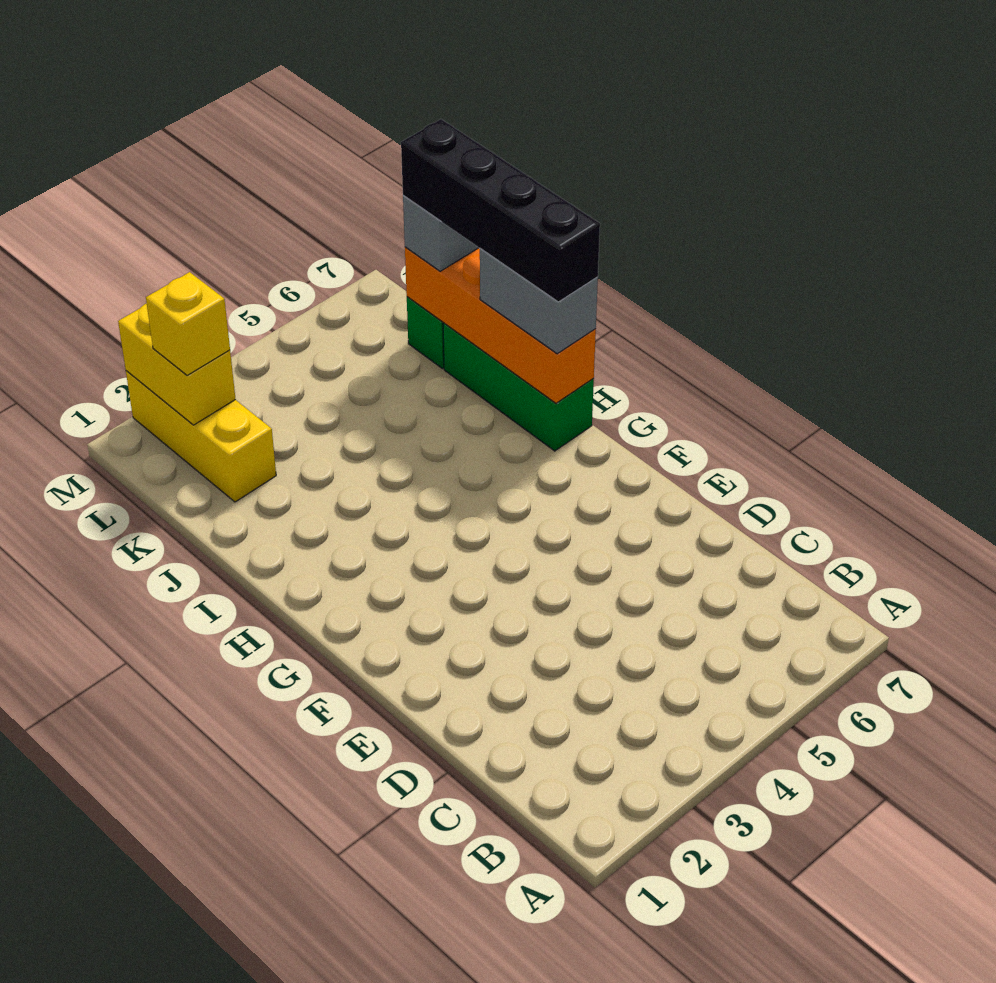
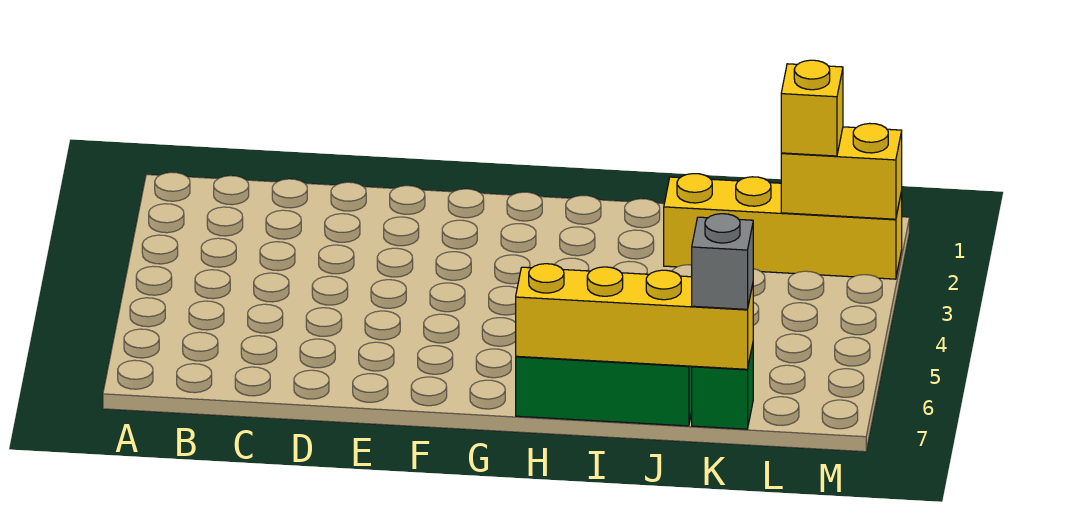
orange brick H7:K7 level 2 -> yellow brick H7:K7 level 2
grey brick H7:I7 level 3 -> none
black brick H7:K7 level 4 -> none
yellow brick K2:M2 level 1 -> yellow brick J2:M2 level 1

